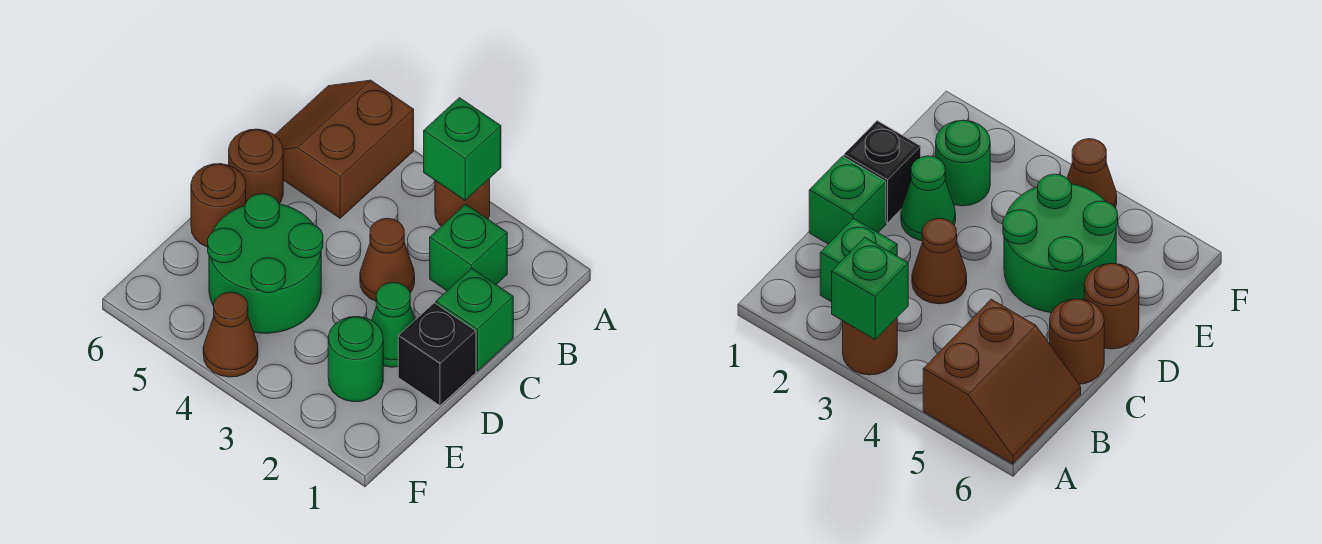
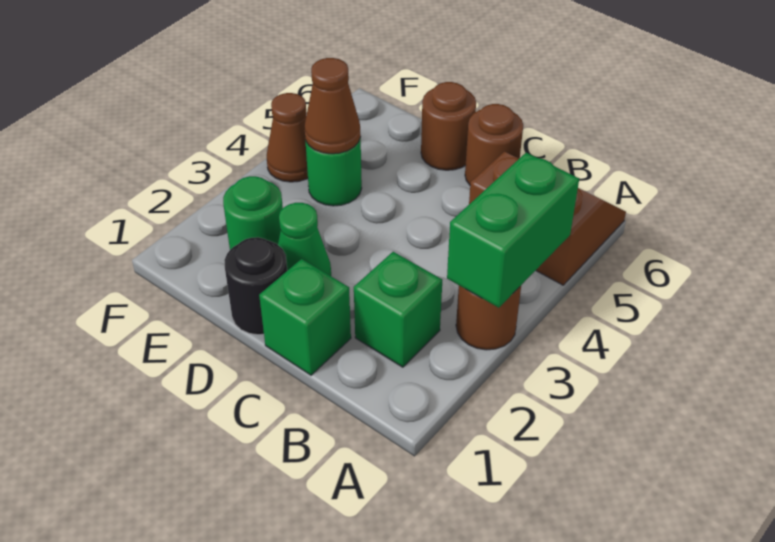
green brick A3 level 2 -> green brick A3:A4 level 2
brown cone C3 level 1 -> brown cone E4 level 2
black brick D1 level 1 -> black round brick D1 level 1
green round brick D4:E5 level 1 -> green round brick E4 level 1

